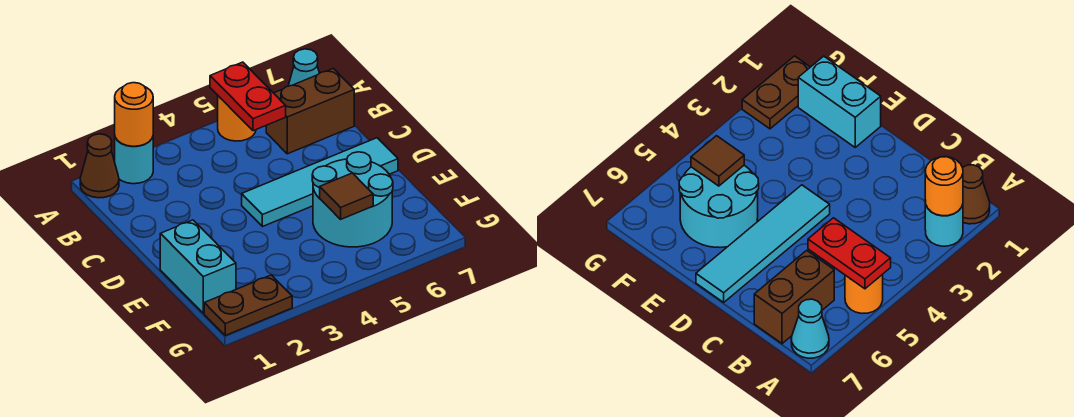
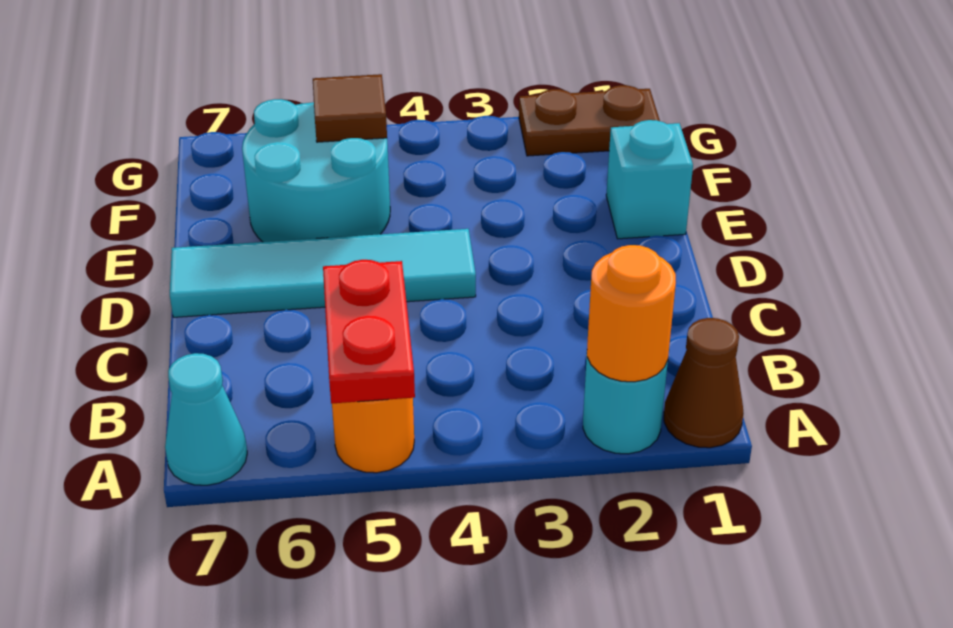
brown brick B6:B7 level 1 -> none
cyan brick E1:F1 level 1 -> cyan brick E1 level 1

